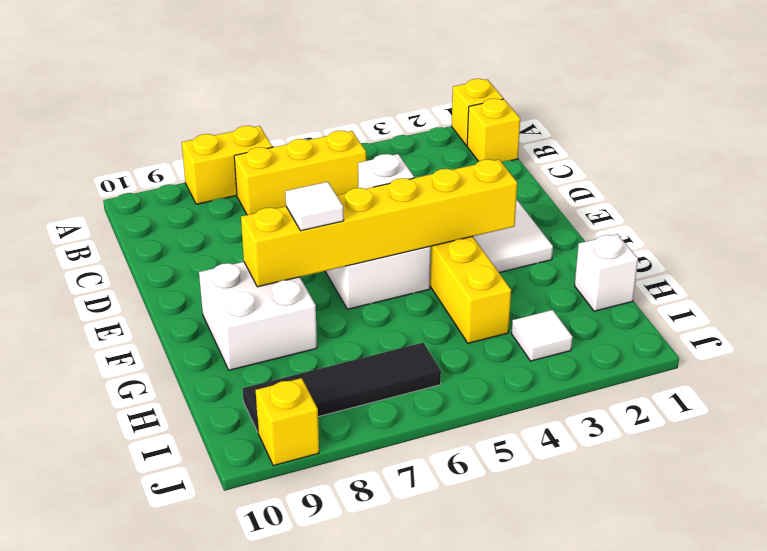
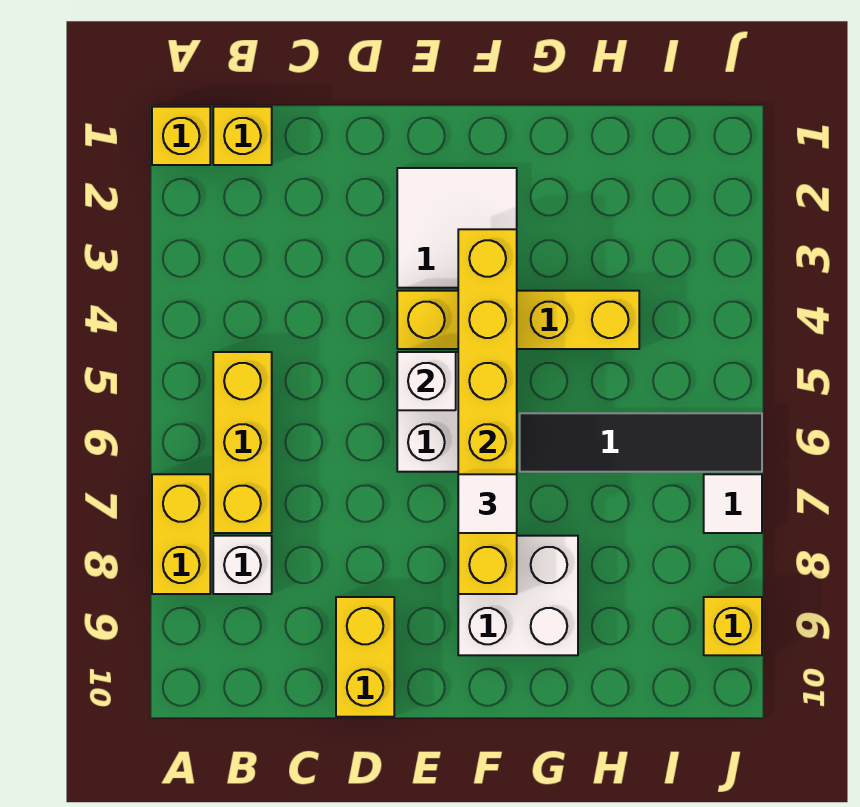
none -> yellow brick D9:D10 level 1
white brick H1 level 1 -> white brick B8 level 1
white tile I3 level 1 -> white tile J7 level 1
black tile I6:I9 level 1 -> black tile G6:J6 level 1

